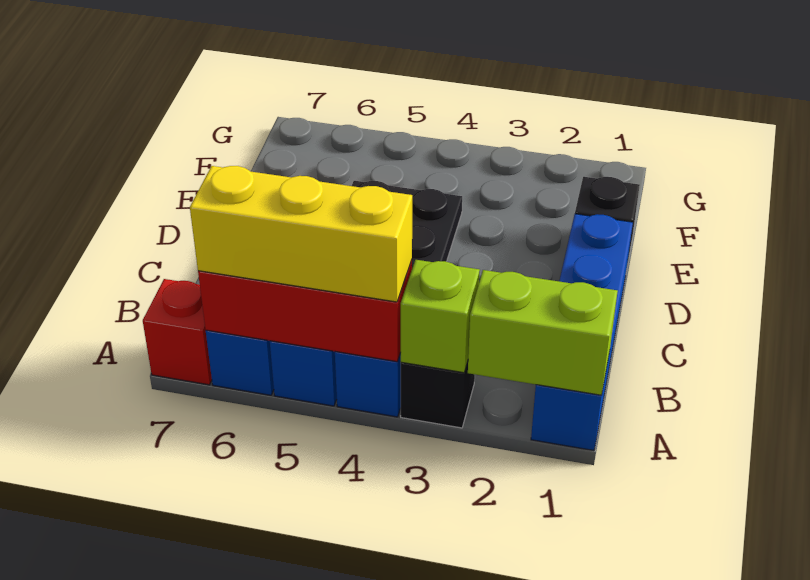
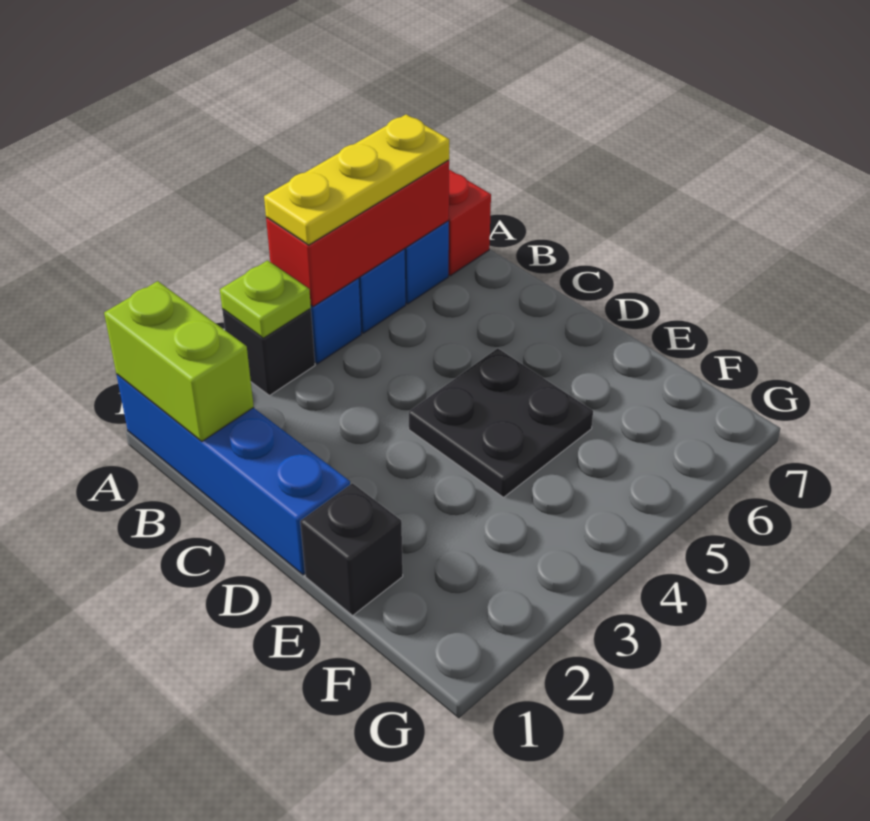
lime brick A1:A2 level 2 -> lime brick A1:B1 level 2
lime brick A3 level 2 -> lime plate A3 level 2
yellow brick A4:A6 level 3 -> yellow plate A4:A6 level 3

